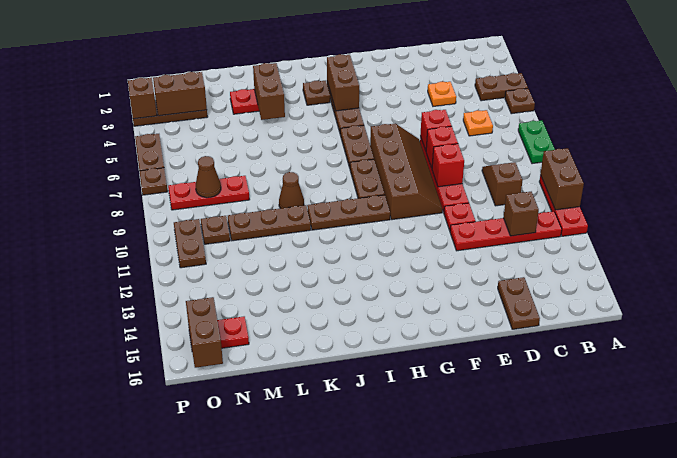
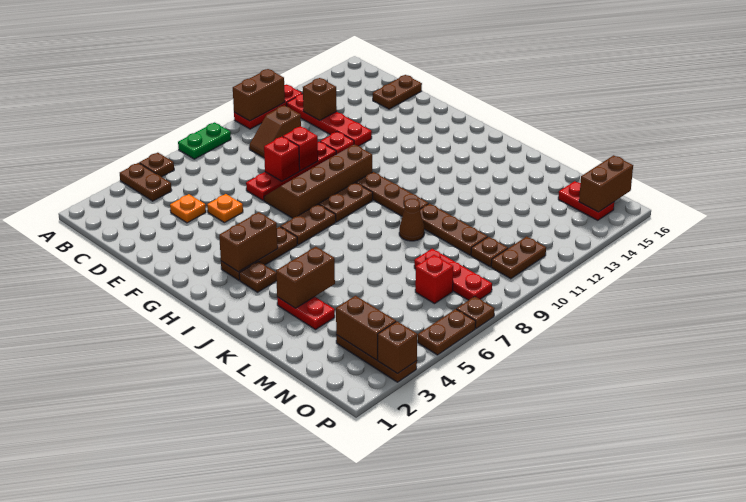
orange plate C6 level 1 -> orange plate E5 level 1
red brick E7 level 2 -> red brick N7 level 1
brown cone N8 level 2 -> none

